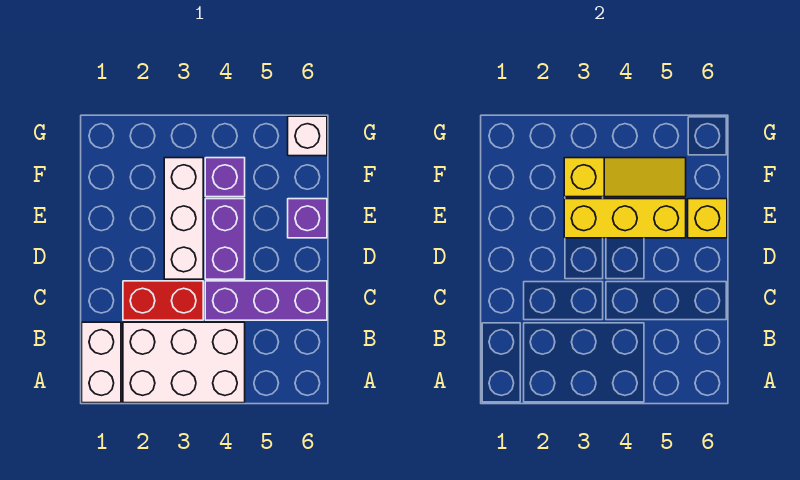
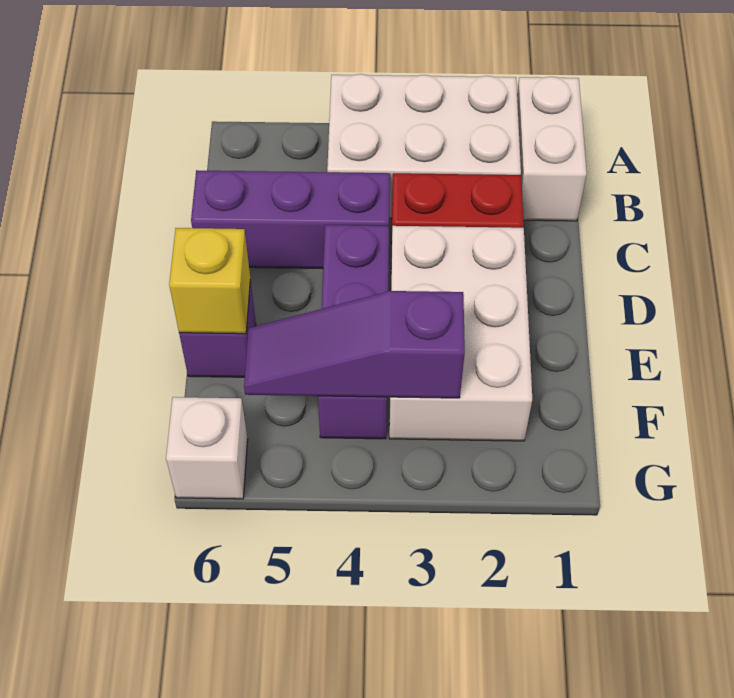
white brick D3:F3 level 1 -> white brick D2:F3 level 1
yellow brick E3:E5 level 2 -> none
yellow slope F3:F5 level 2 top 3 -> purple slope F3:F5 level 2 top 3

